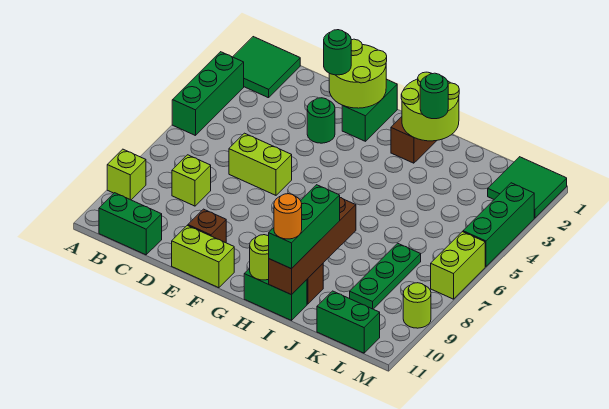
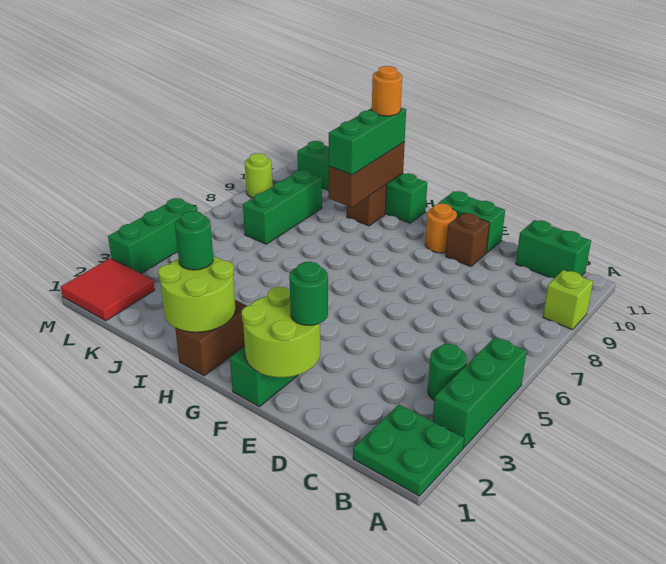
green tile A1:B2 level 1 -> green plate A1:B2 level 1
lime brick C8 level 1 -> none
lime brick D6:E6 level 1 -> none
green round brick E3 level 1 -> green round brick B4 level 1
lime brick E11:F11 level 1 -> green brick E11:F11 level 1
none -> orange round brick F10 level 1
lime round brick H11 level 2 -> none
brown brick I8:I11 level 2 -> brown brick I9:I11 level 2
green plate K7:K9 level 1 -> green brick K7:K9 level 1
green tile L1:M2 level 1 -> red tile L1:M2 level 1
lime brick M6:M7 level 1 -> none

